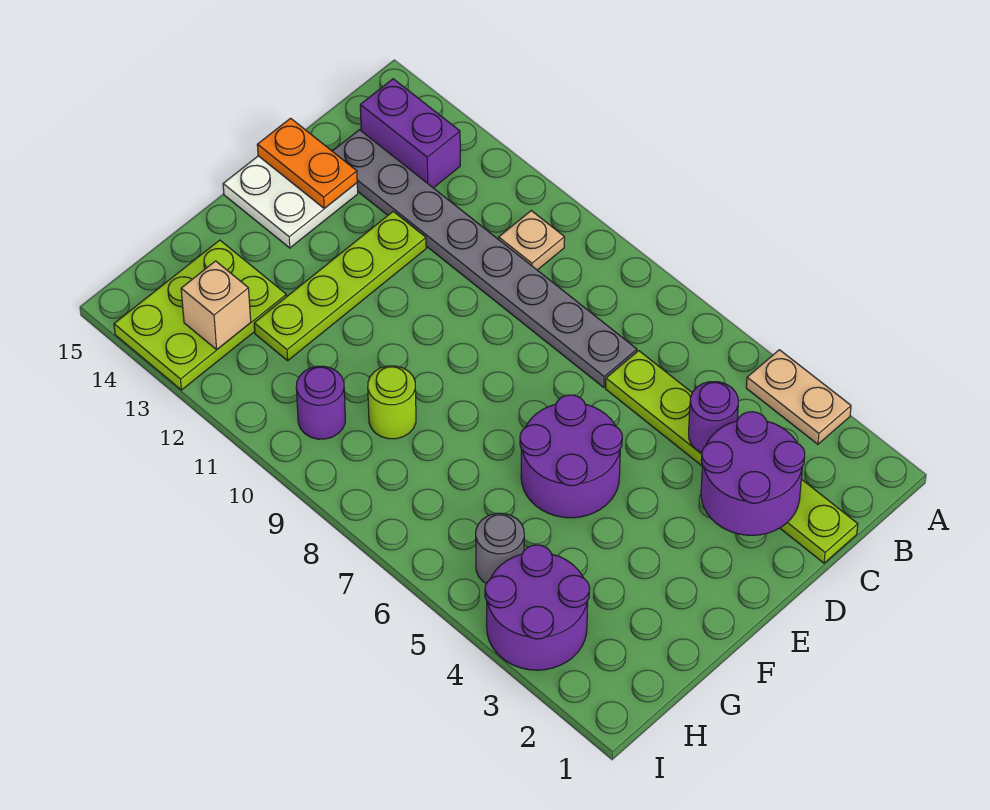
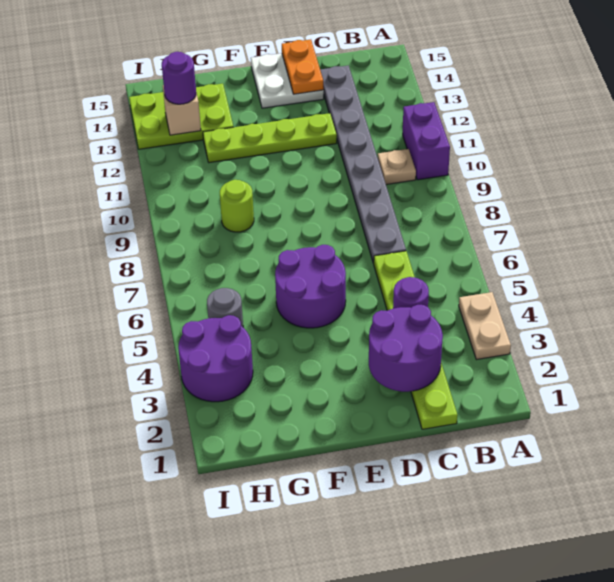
purple brick B13:B14 level 1 -> purple brick A10:A11 level 1
purple round brick H10 level 1 -> purple round brick H13 level 3

